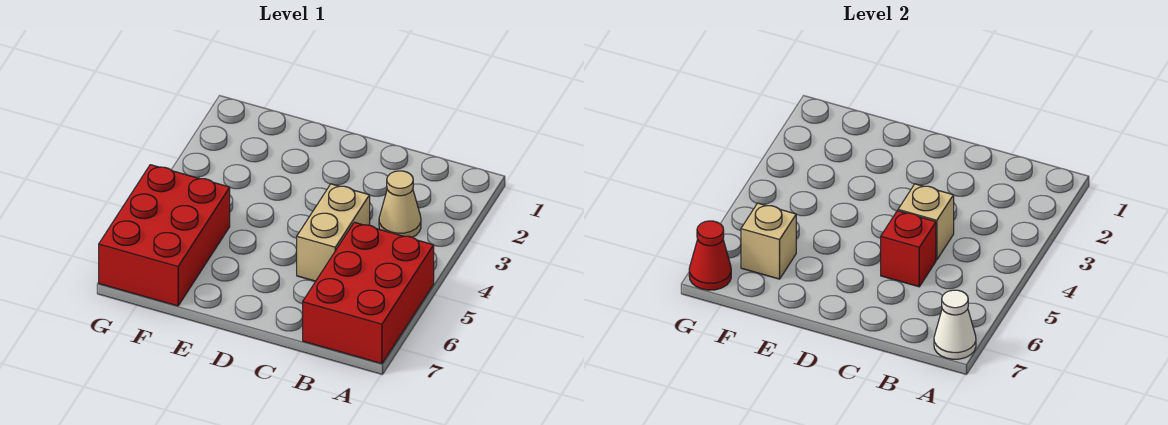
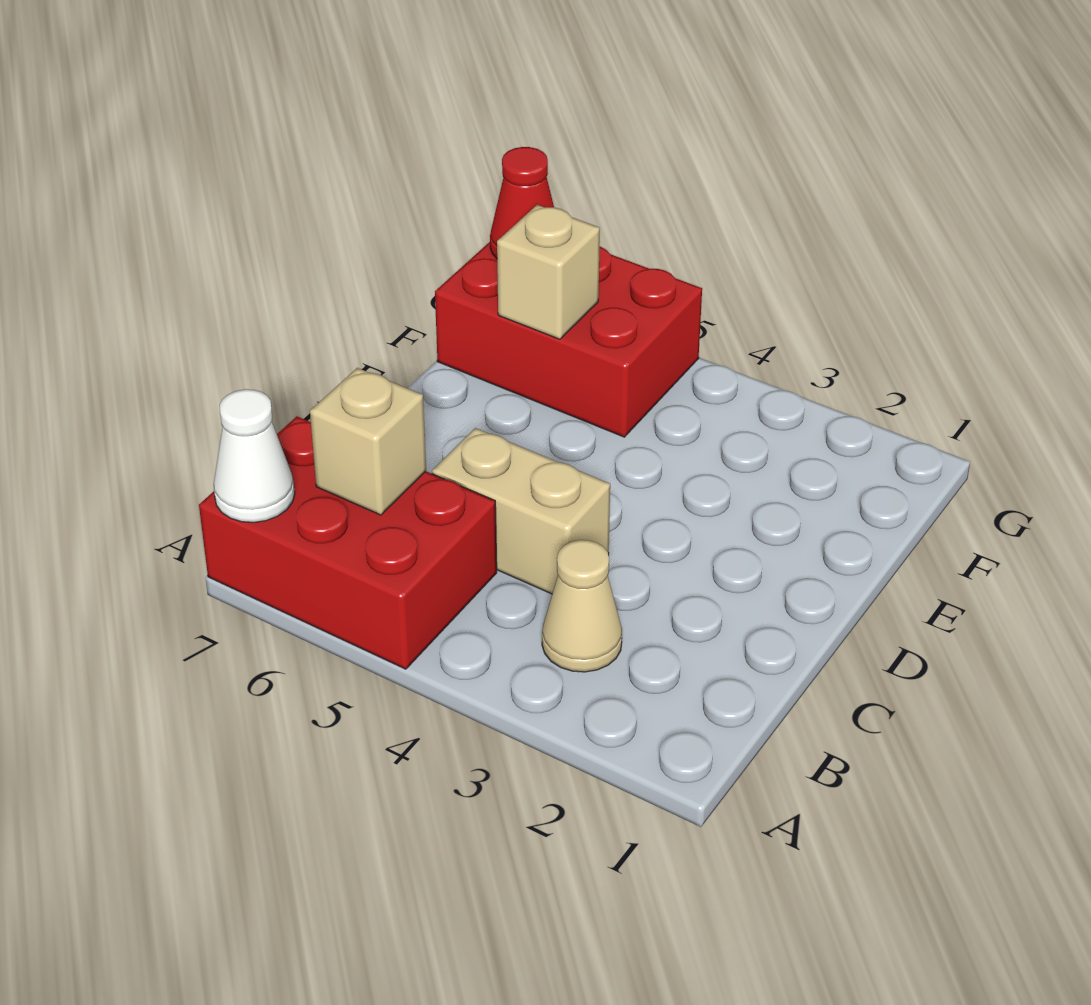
tan brick C4 level 2 -> tan brick B6 level 2
red brick C5 level 2 -> none

